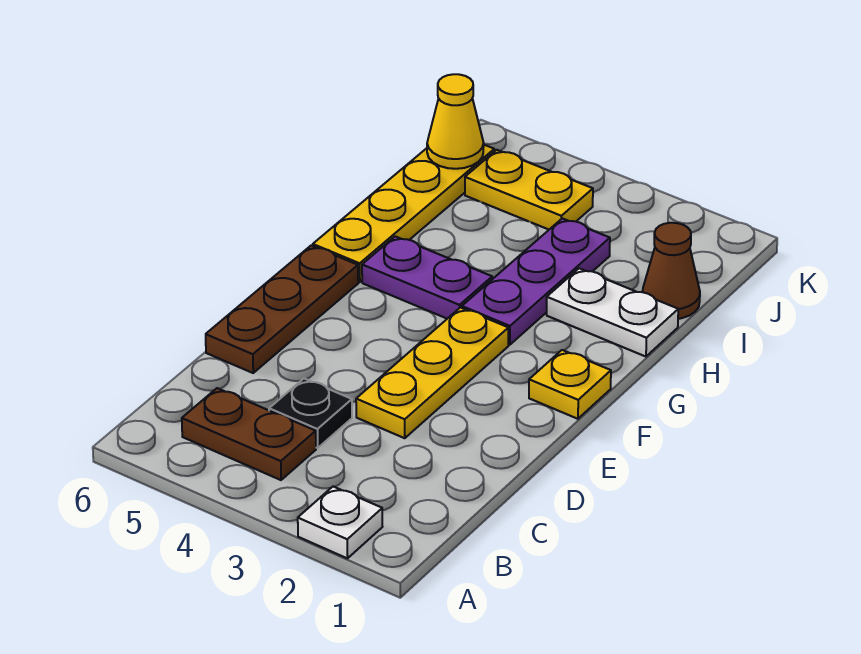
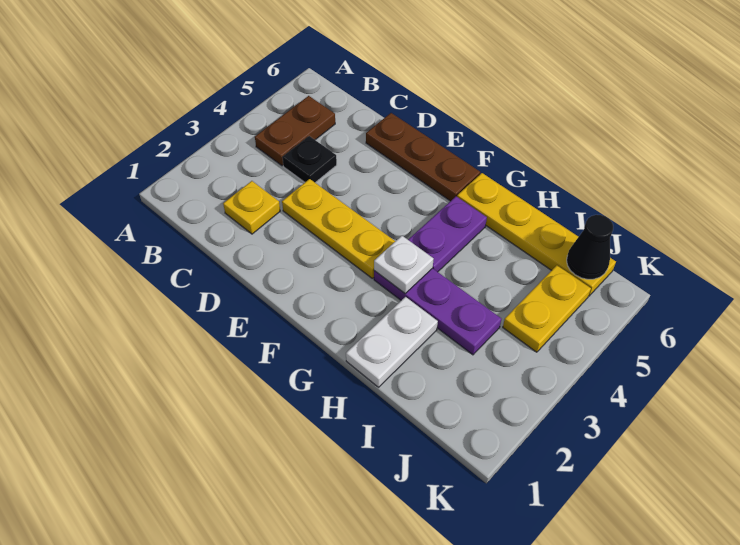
white plate A2 level 1 -> white plate G3 level 2
yellow plate F1 level 1 -> yellow plate C2 level 1
brown cone I1 level 1 -> none
yellow cone J6 level 2 -> black cone J6 level 2

